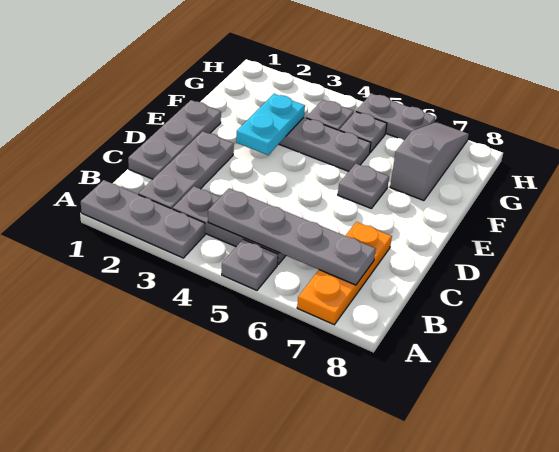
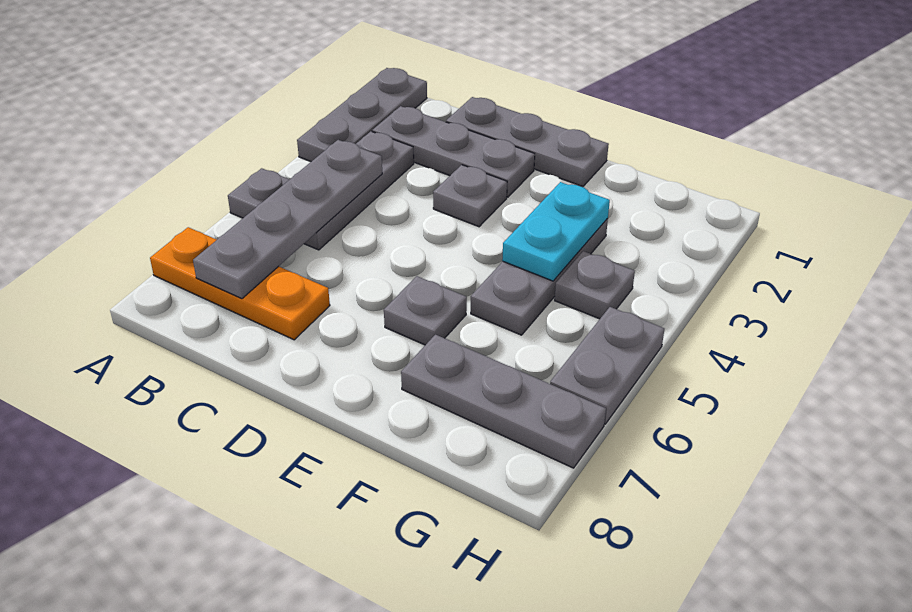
cyan plate E3:F3 level 2 -> cyan plate F3:F4 level 2
grey slope F7:H7 level 1 top F -> grey plate F7:H7 level 1
grey plate G5 level 1 -> grey plate D3 level 1

